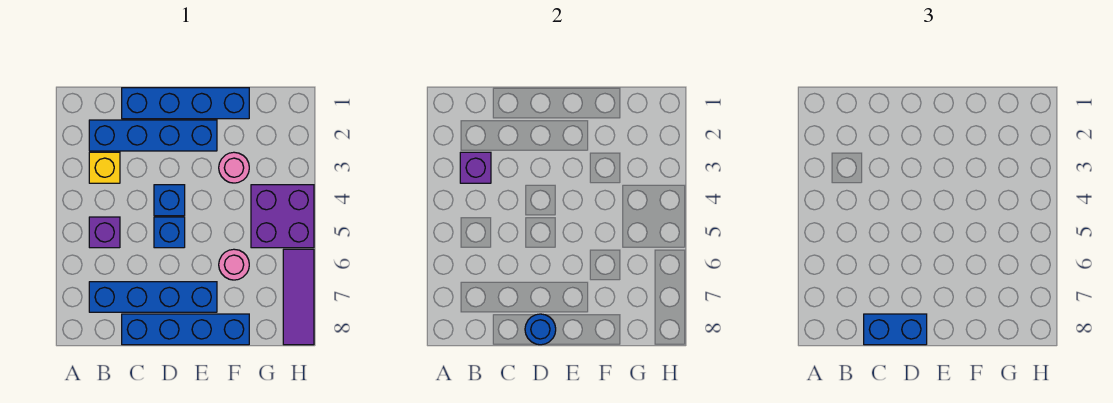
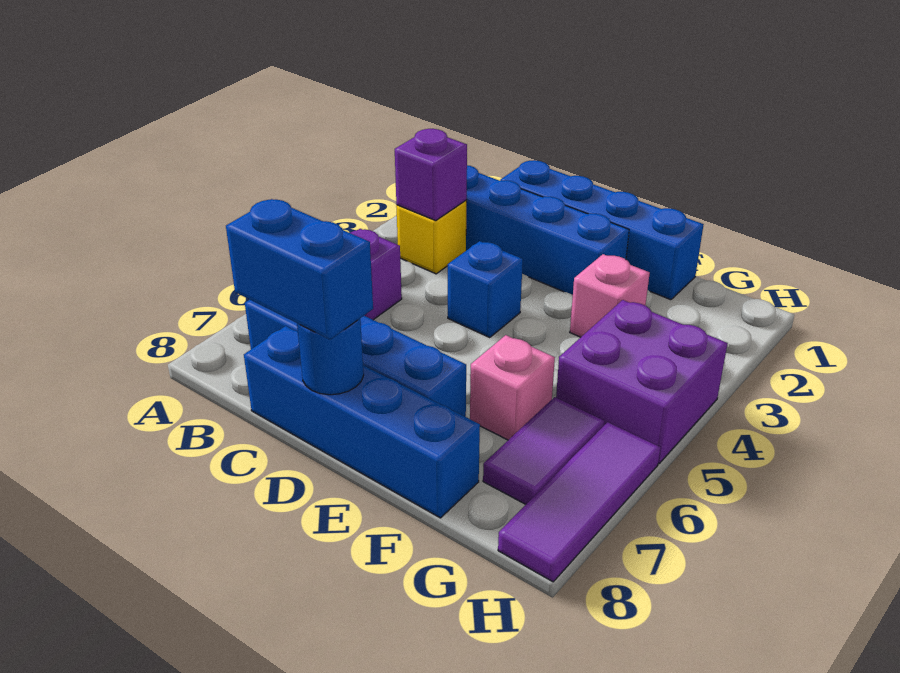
blue brick D5 level 1 -> none
pink round brick F3 level 1 -> pink brick F3 level 1
pink round brick F6 level 1 -> pink brick F6 level 1
none -> purple tile G6:G7 level 1

